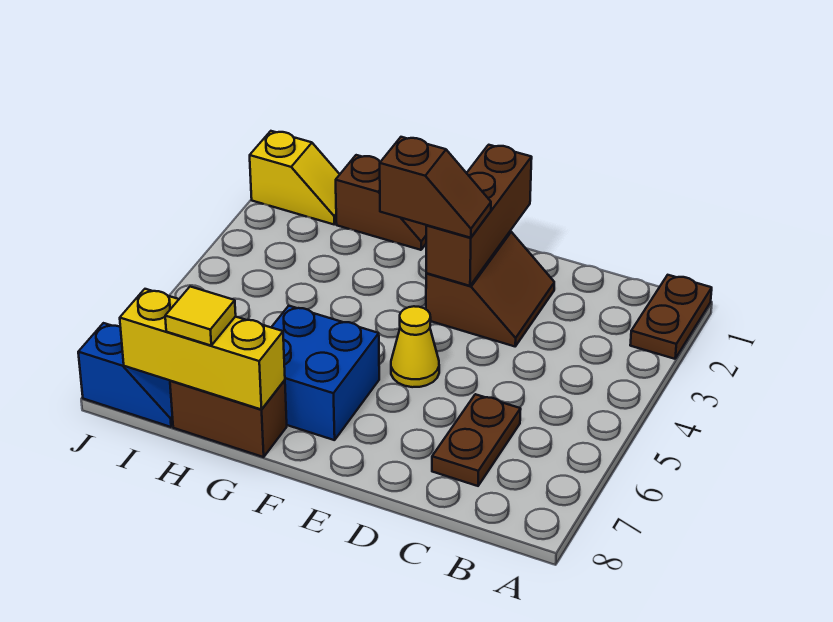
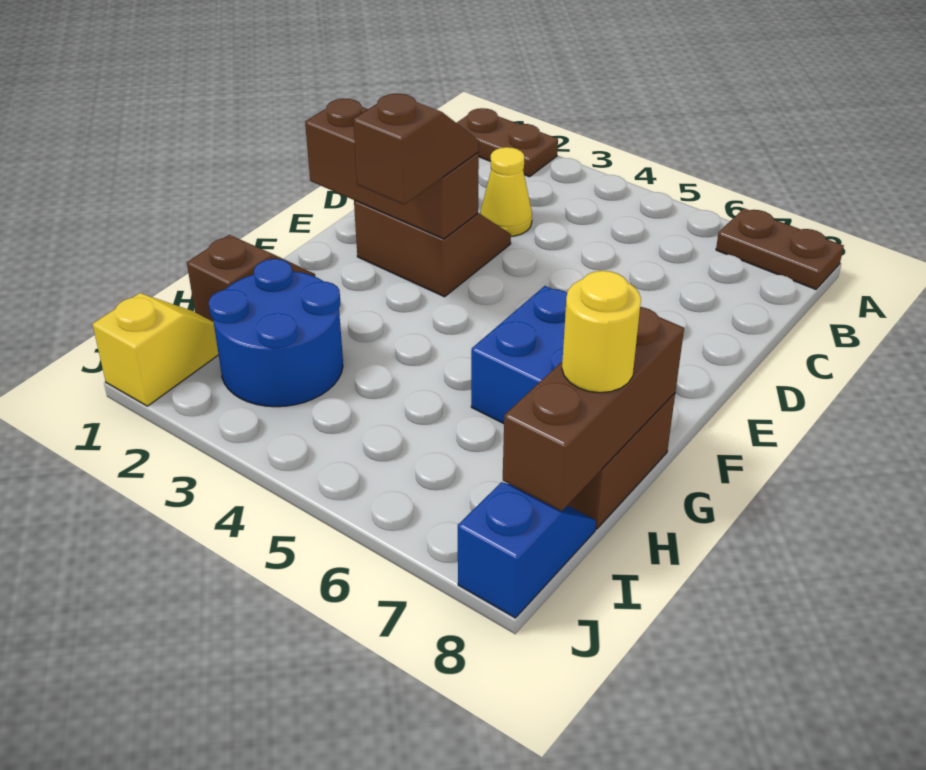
brown plate C6:C7 level 1 -> brown plate A7:A8 level 1
yellow cone E5 level 1 -> yellow cone C3 level 1
yellow brick G8:I8 level 2 -> brown brick G8:I8 level 2
none -> blue round brick H2:I3 level 1
yellow tile H8 level 3 -> yellow round brick H8 level 3

